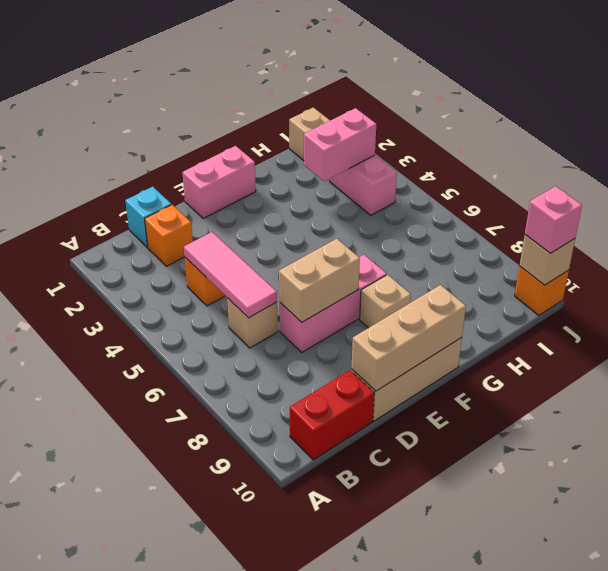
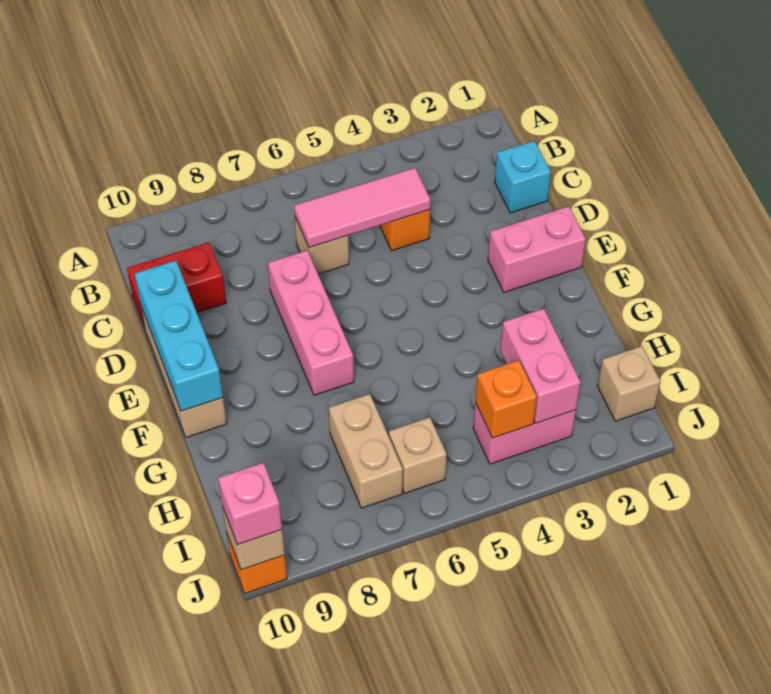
red brick B10:C10 level 1 -> red brick C9:C10 level 1
orange brick C2 level 1 -> orange brick I4 level 2
tan brick D7:E7 level 2 -> tan brick H7:I7 level 1
tan brick D10:F10 level 2 -> cyan brick D10:F10 level 2
pink brick E1:F1 level 1 -> pink brick E1:E2 level 1
tan brick F8 level 1 -> tan brick I6 level 1

